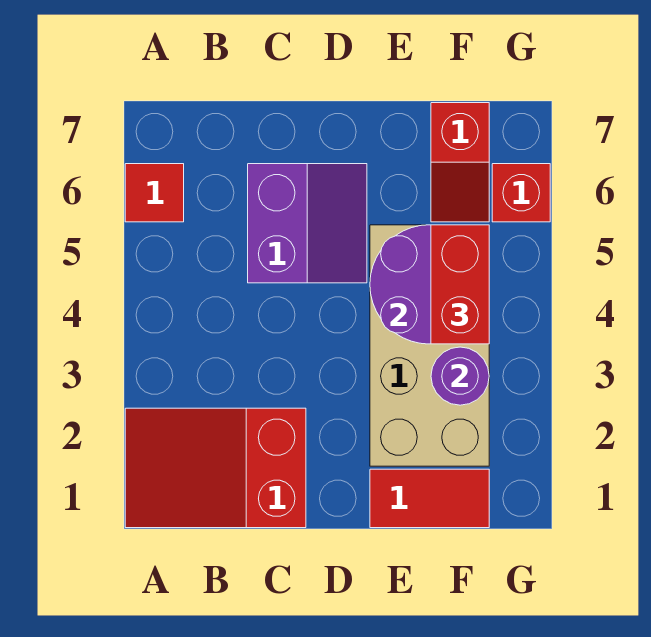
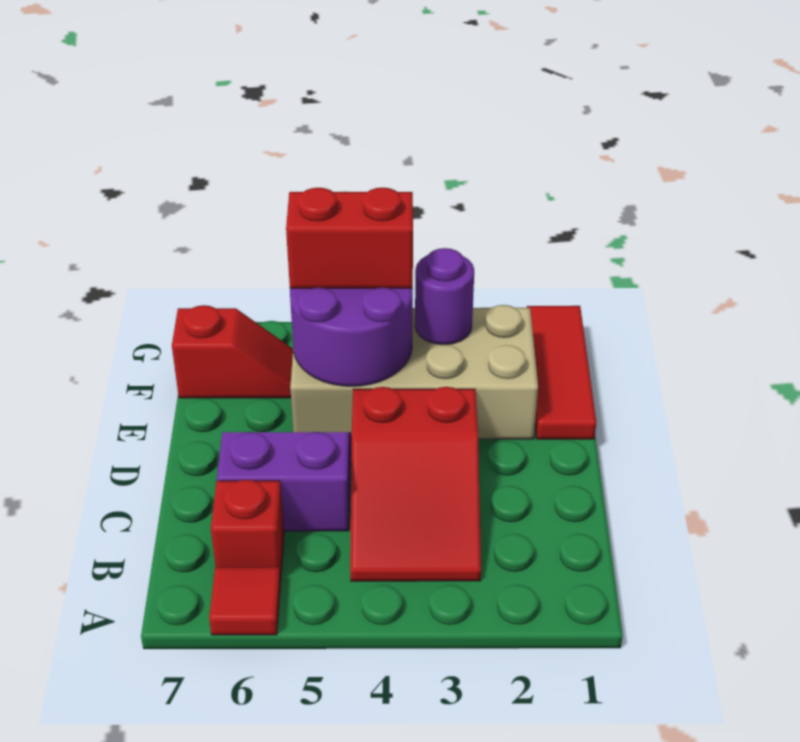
red slope A1:C2 level 1 top C -> red slope B3:D4 level 1 top D
red tile E1:F1 level 1 -> red tile E1:G1 level 1
red brick G6 level 1 -> red brick B6 level 1

